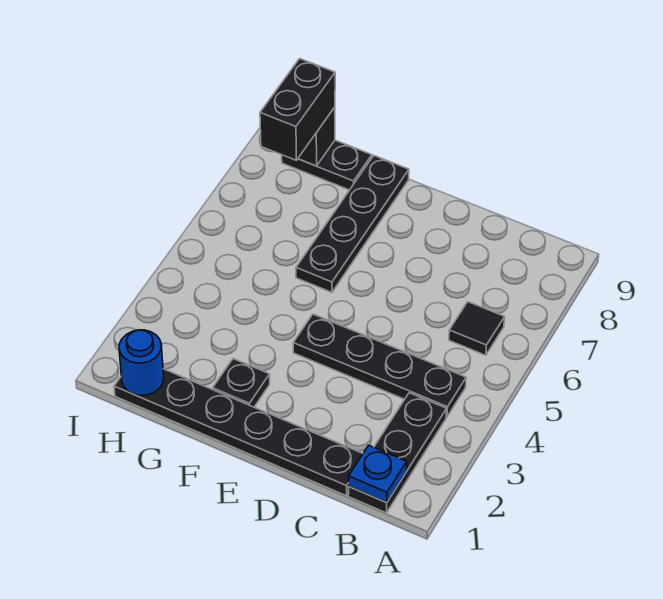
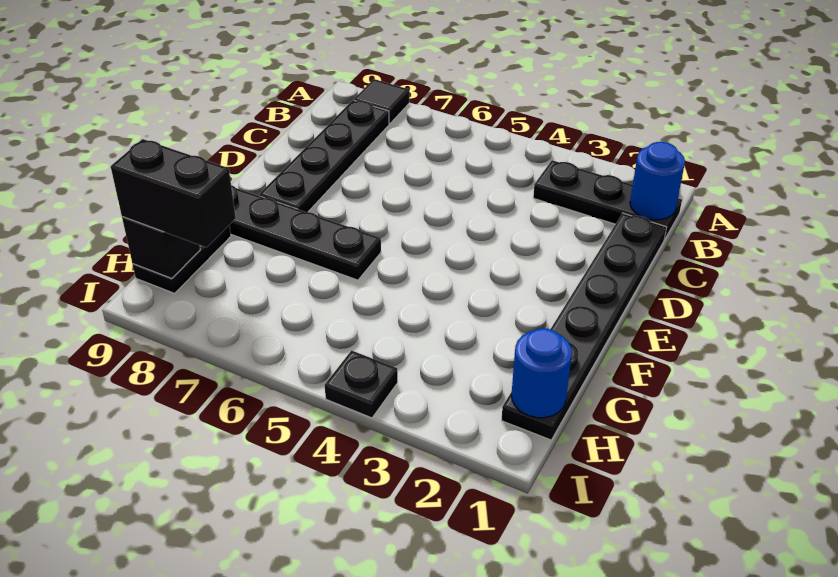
blue plate B1 level 2 -> blue round brick B1 level 2
black plate B4:E4 level 1 -> black plate B8:E8 level 1
black tile B6 level 1 -> black tile A8 level 1
black plate F2 level 1 -> black plate I4 level 1

